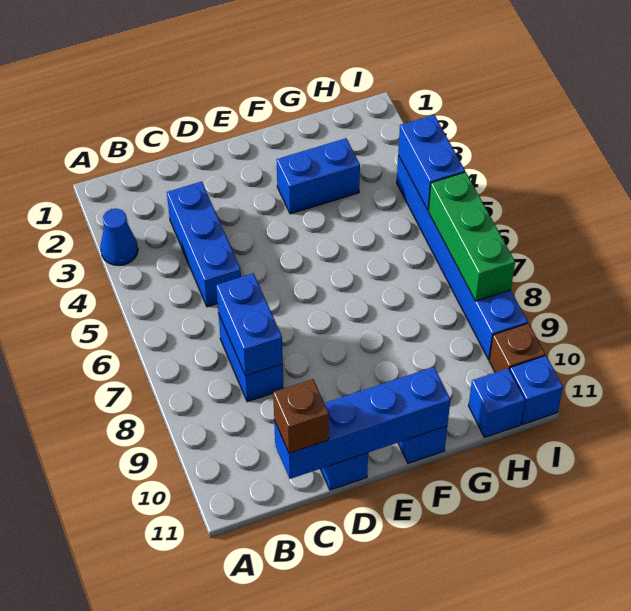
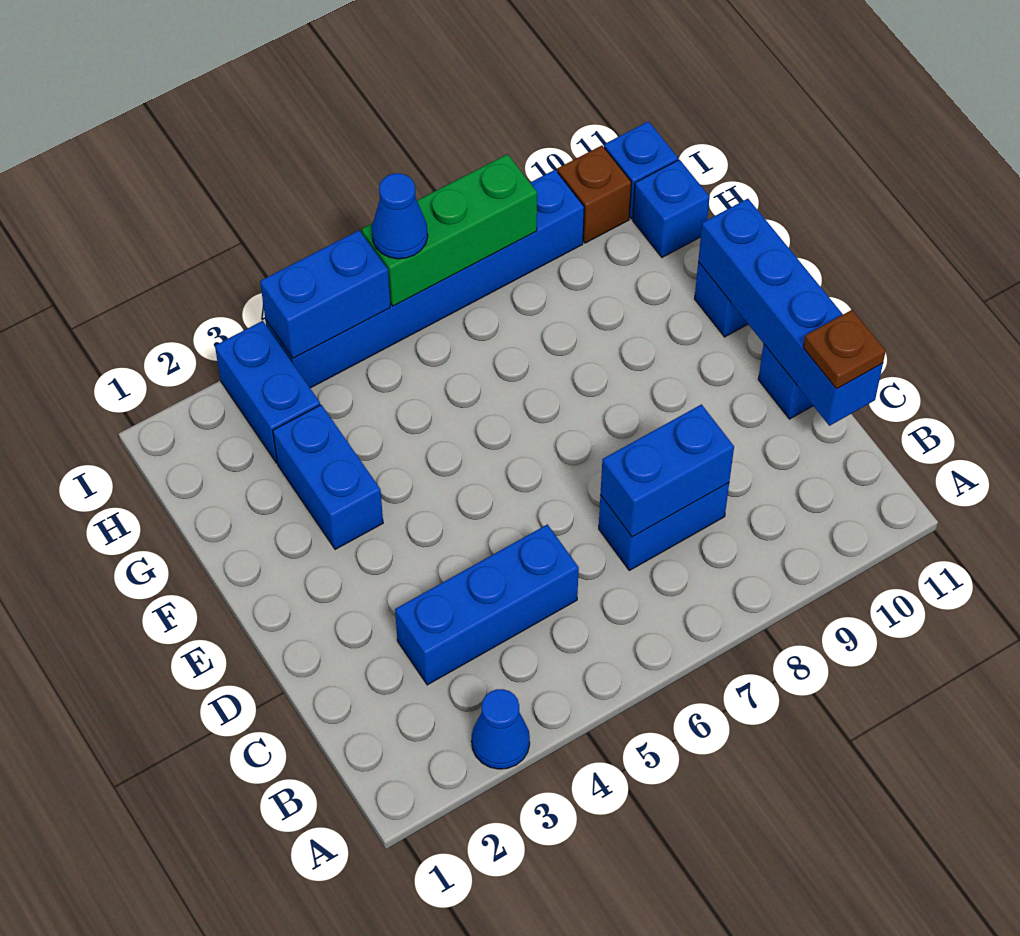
brown brick C11 level 3 -> brown plate C11 level 3
none -> blue brick H3:I3 level 1
none -> blue cone I6 level 3

